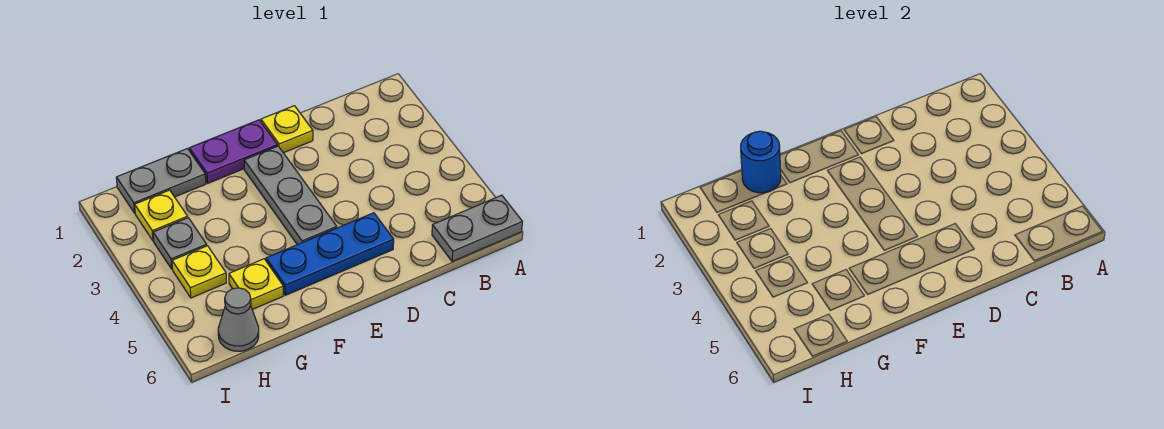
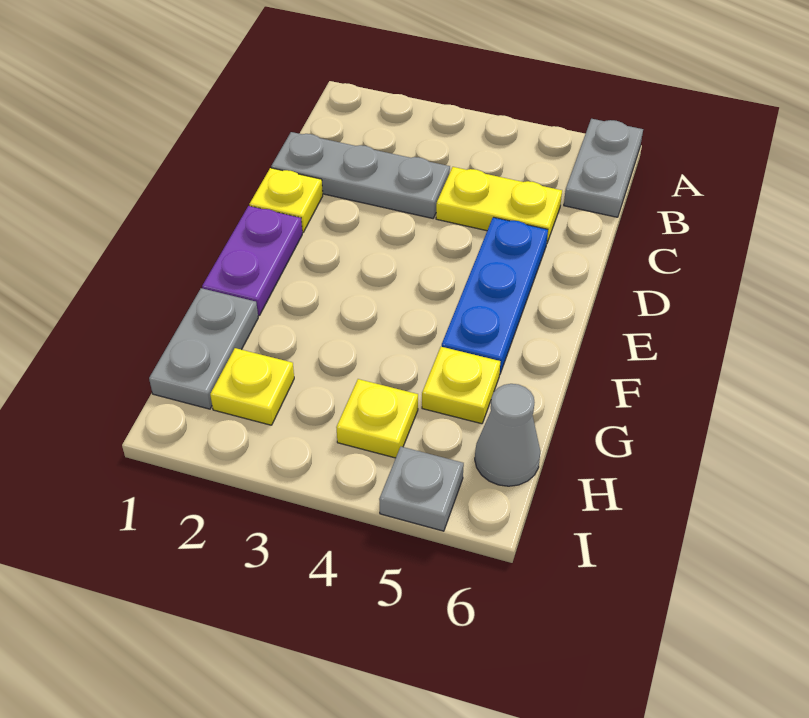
none -> yellow plate C4:C5 level 1
grey plate E2:E4 level 1 -> grey plate C1:C3 level 1
blue round brick G1 level 2 -> none
grey plate H3 level 1 -> grey plate I5 level 1

